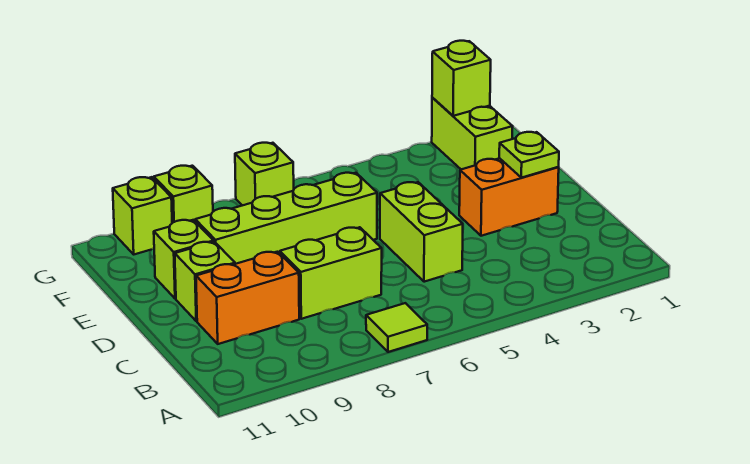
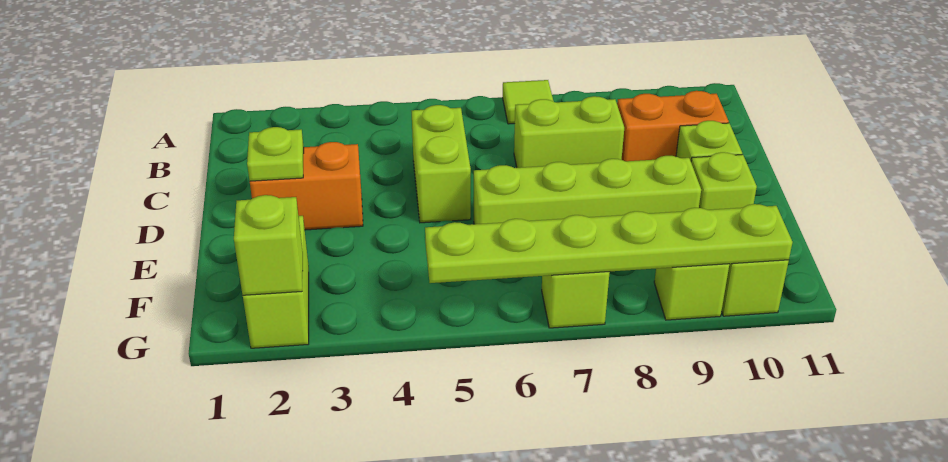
none -> lime plate G5:G10 level 2

